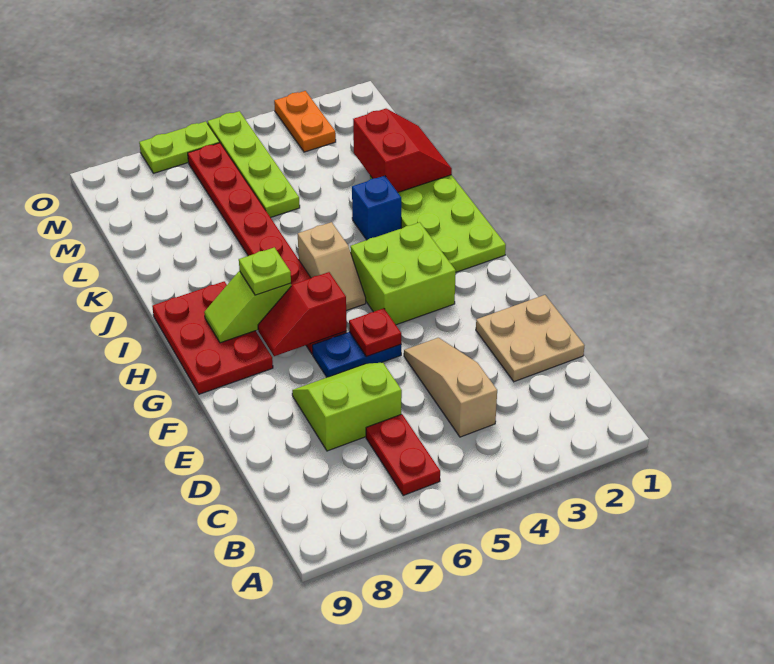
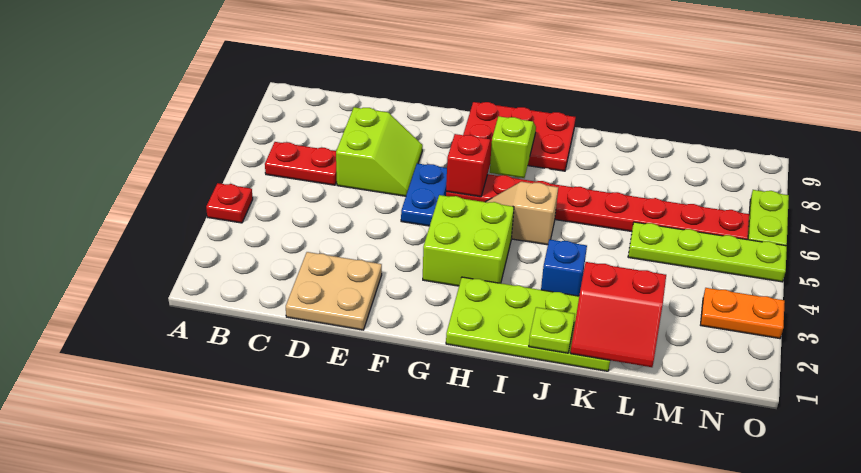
tan slope C4:E4 level 1 top C -> none
red plate F5 level 2 -> red plate A4 level 1
lime plate H7 level 3 -> lime plate J1 level 2

